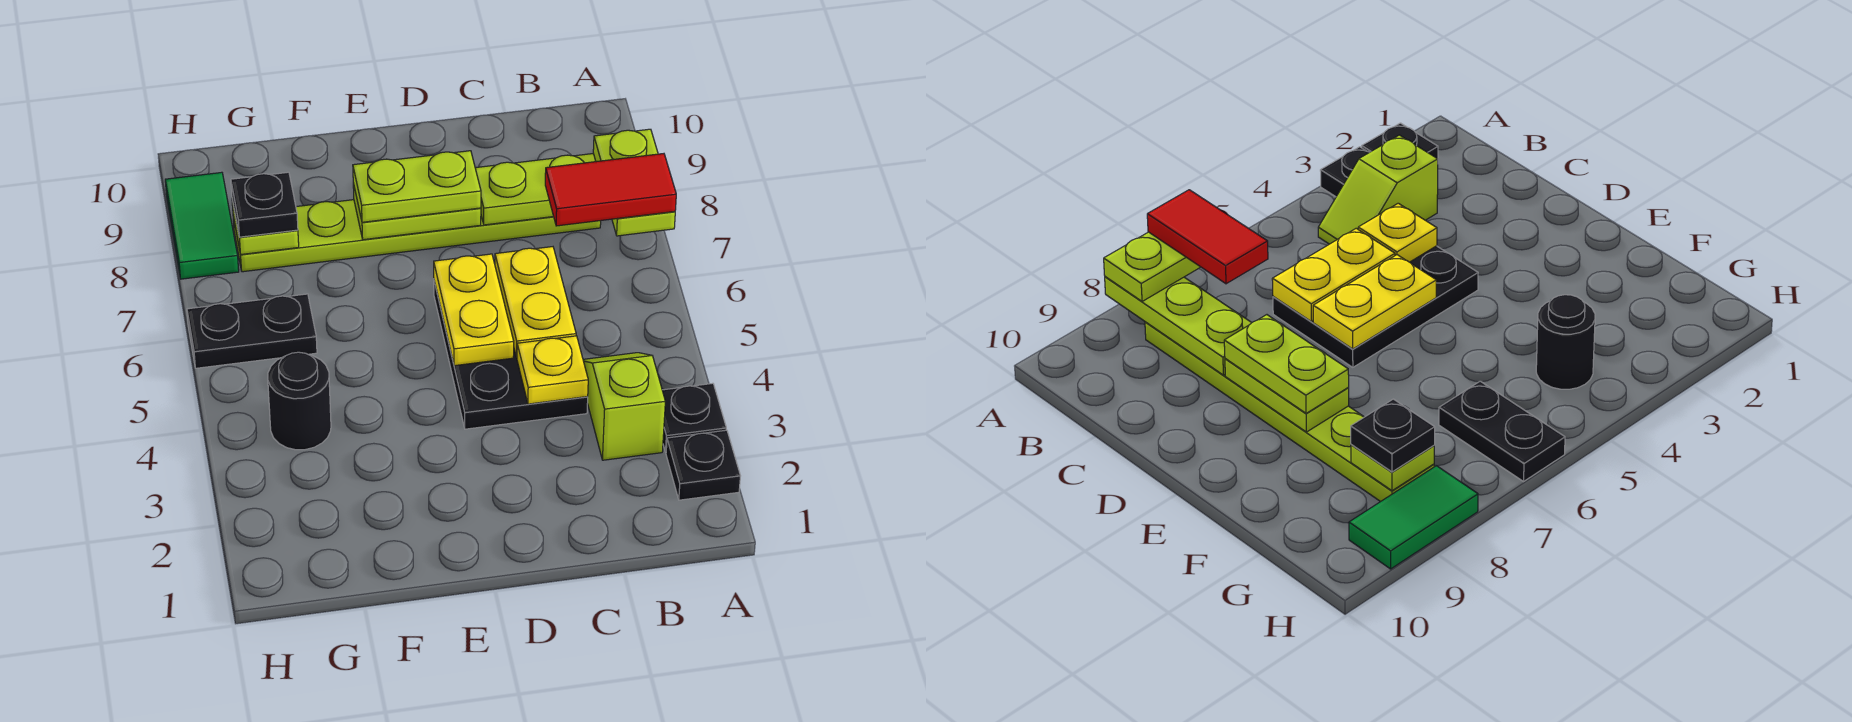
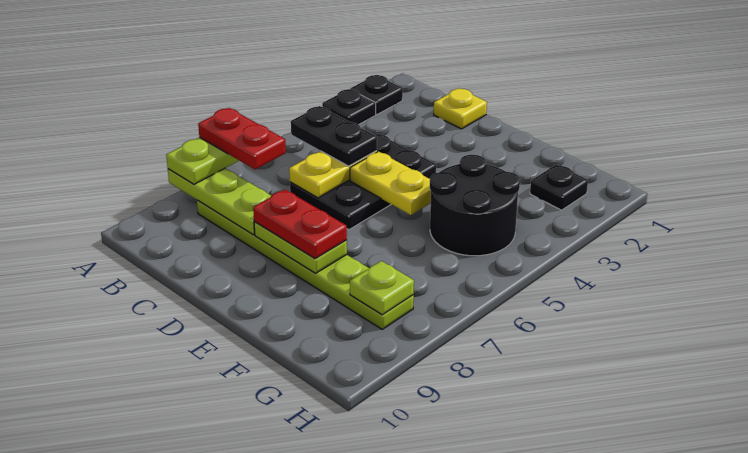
red tile A7:B7 level 4 -> red plate A7:B7 level 4
lime slope B3:B4 level 1 top 3 -> none
yellow plate C4 level 2 -> yellow plate C1 level 1
yellow plate D5:D6 level 2 -> yellow plate D5:E5 level 2
lime plate D8:E8 level 3 -> red plate D8:E8 level 3
black round brick G4 level 1 -> black round brick F4:G5 level 1
black plate G6:H6 level 1 -> black plate B5:C5 level 3
black plate G8 level 3 -> black plate G2 level 1
green tile H8:H9 level 1 -> none

